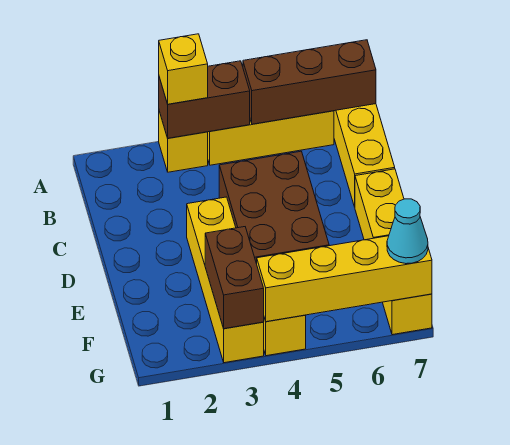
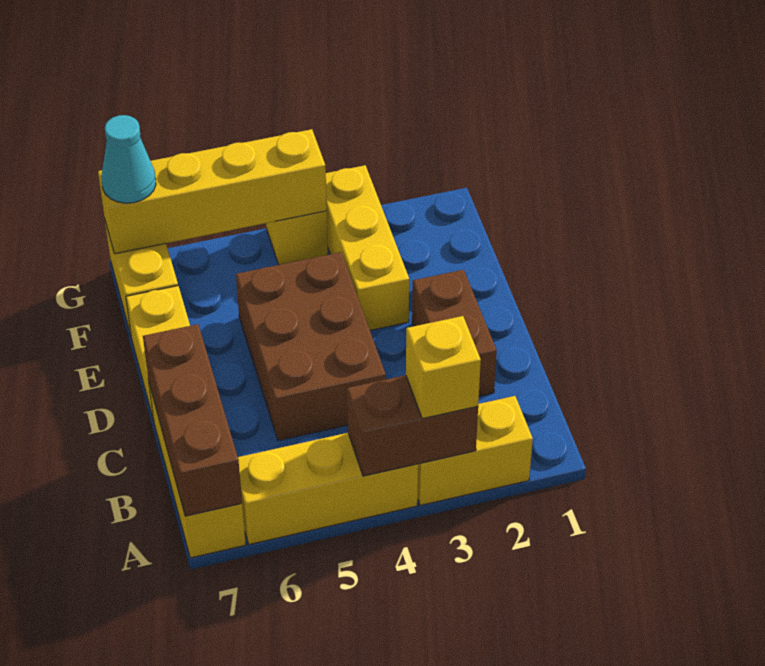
yellow brick A3 level 1 -> yellow brick A2:A3 level 1
brown brick A5:A7 level 2 -> brown brick A7:C7 level 2
yellow brick D3:G3 level 1 -> yellow brick E3:G3 level 1
brown brick F3:G3 level 2 -> brown brick C2:D2 level 1

